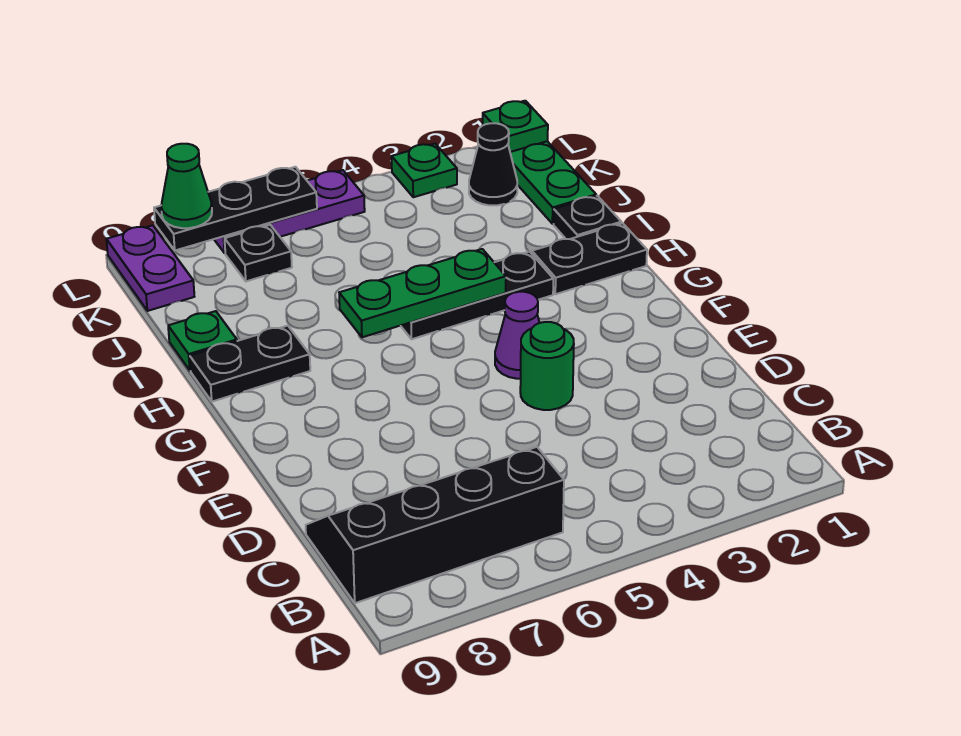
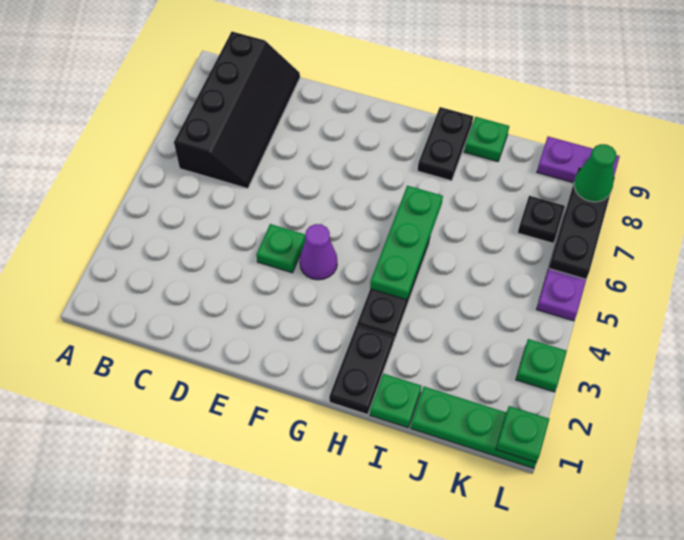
green round brick E4 level 1 -> green plate E4 level 1
black plate I1 level 1 -> green plate I1 level 1
black cone K2 level 1 -> none

